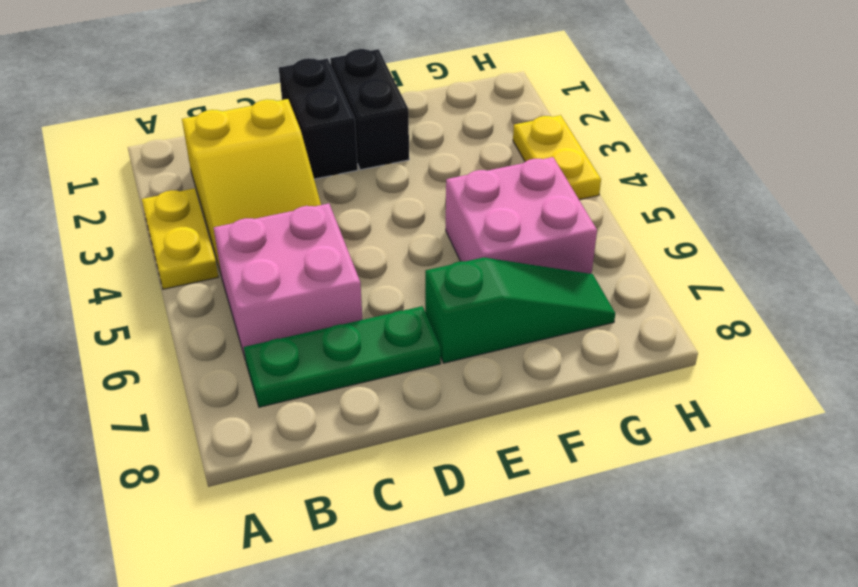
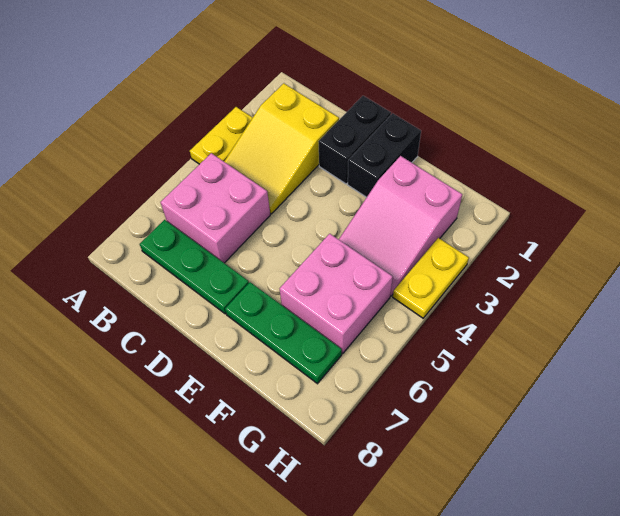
green slope E7:G7 level 1 top E -> green plate E7:G7 level 1
none -> pink slope F2:G4 level 1 top 2

